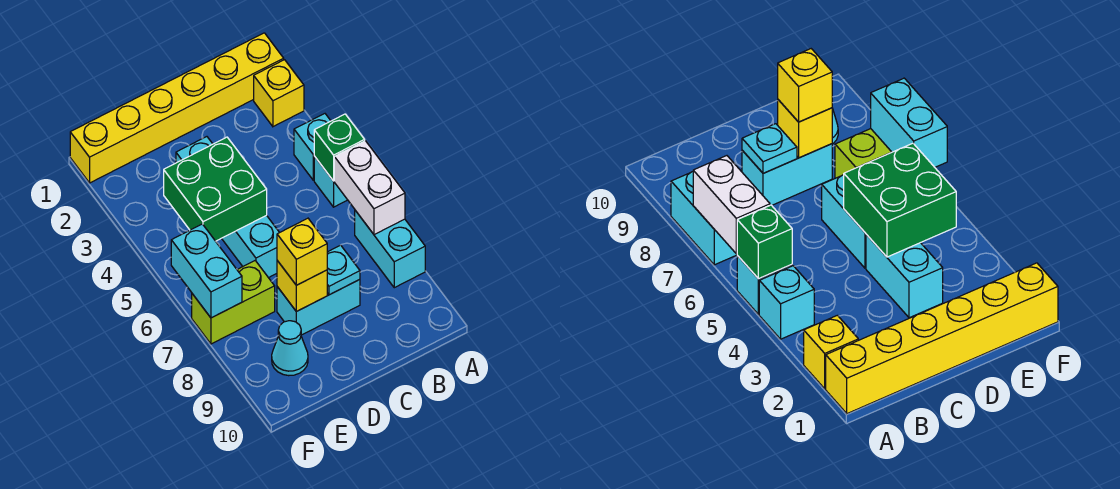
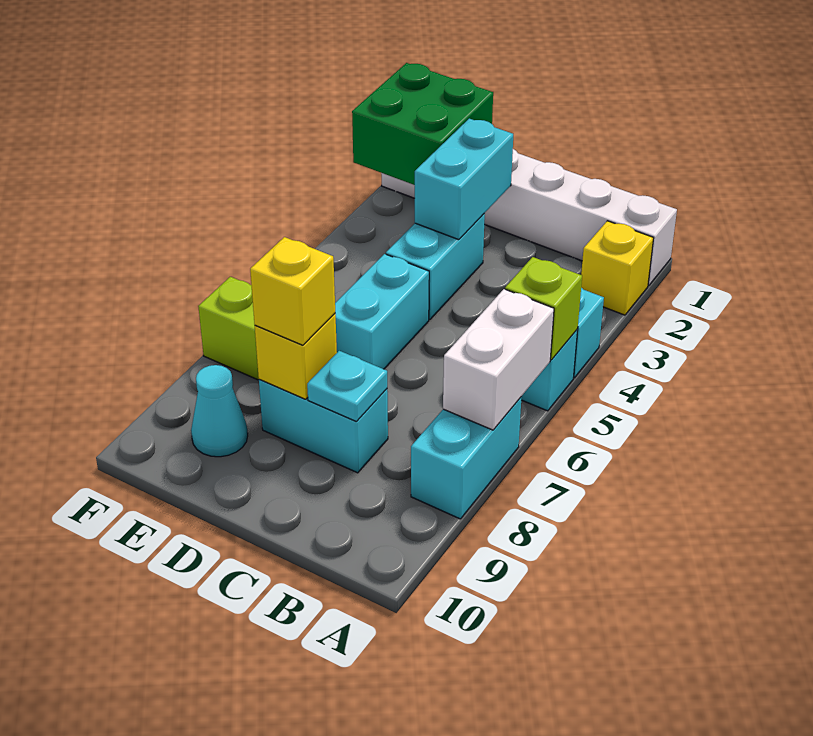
yellow brick A1:F1 level 1 -> white brick A1:F1 level 1
green brick A5 level 2 -> lime brick A5 level 2
green brick D4:E5 level 2 -> green brick E1:F2 level 2
cyan brick F6:F7 level 2 -> cyan brick D2:D3 level 2

